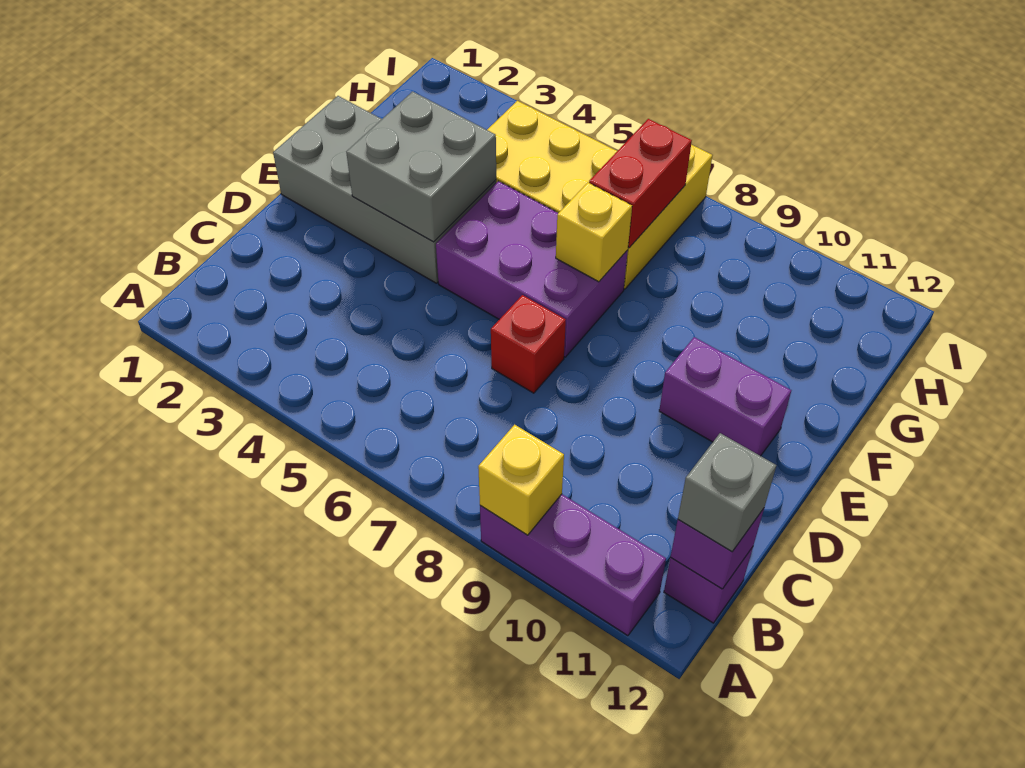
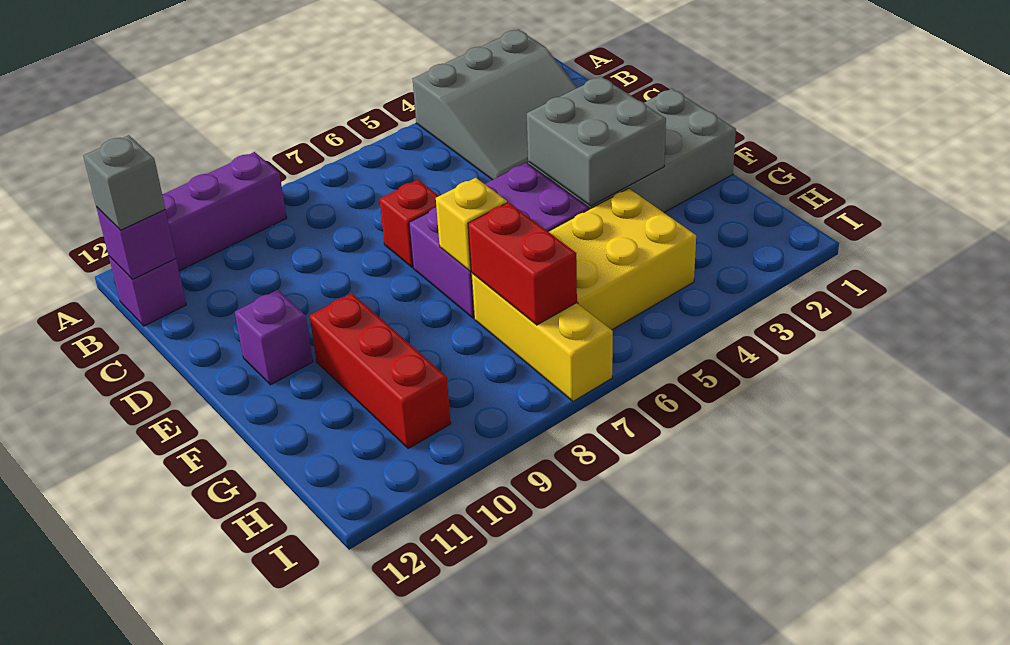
none -> grey slope A2:C4 level 1 top A
yellow brick A9 level 2 -> none
purple brick E10:E11 level 1 -> purple brick E11 level 1
none -> red brick F10:H10 level 1

